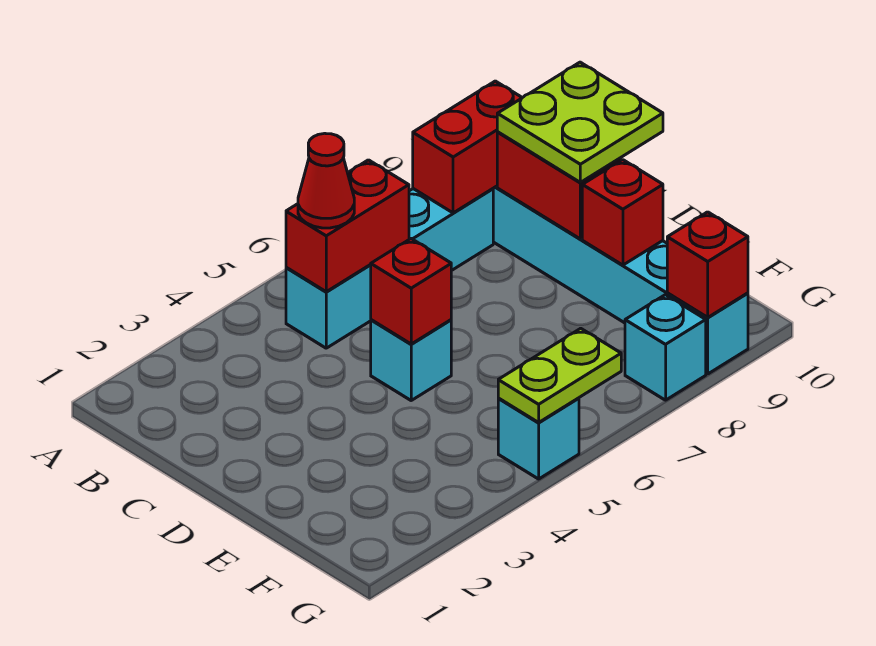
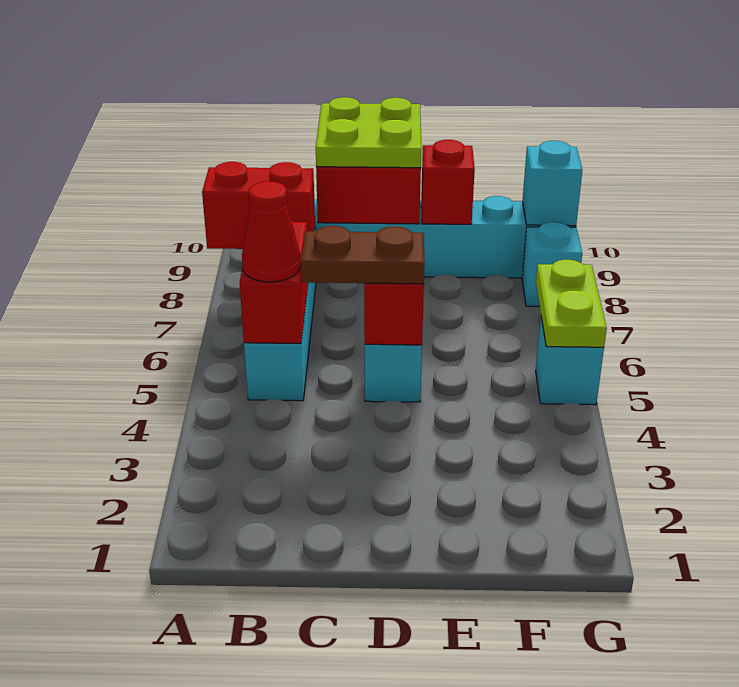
red brick B8:B9 level 2 -> red brick A8:B8 level 2
none -> brown plate C5:D5 level 3
red brick G9 level 2 -> cyan brick G9 level 2

